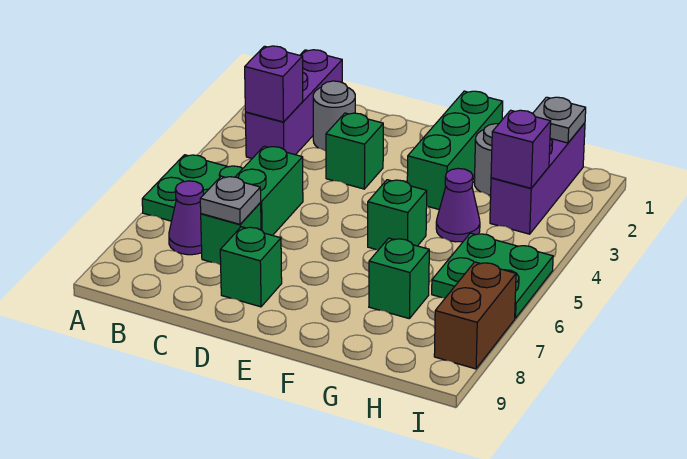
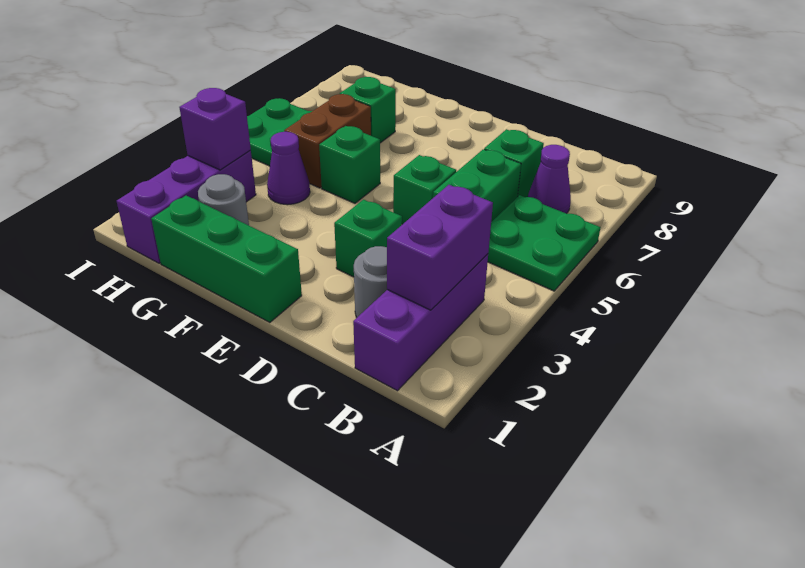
purple brick B3 level 2 -> purple brick B2:B3 level 2
grey plate C7 level 2 -> none
green brick D8 level 1 -> green brick D5 level 1
green brick F1:F3 level 1 -> green brick E1:G1 level 1
grey plate H1 level 2 -> none
brown brick I7:I8 level 1 -> brown brick G5:G6 level 1

